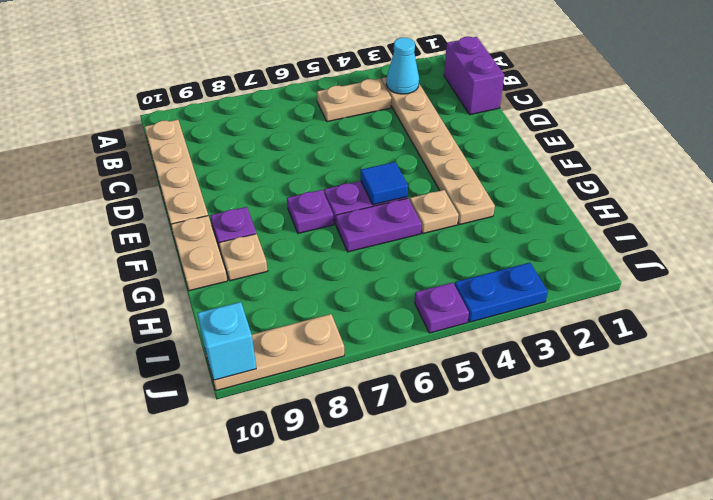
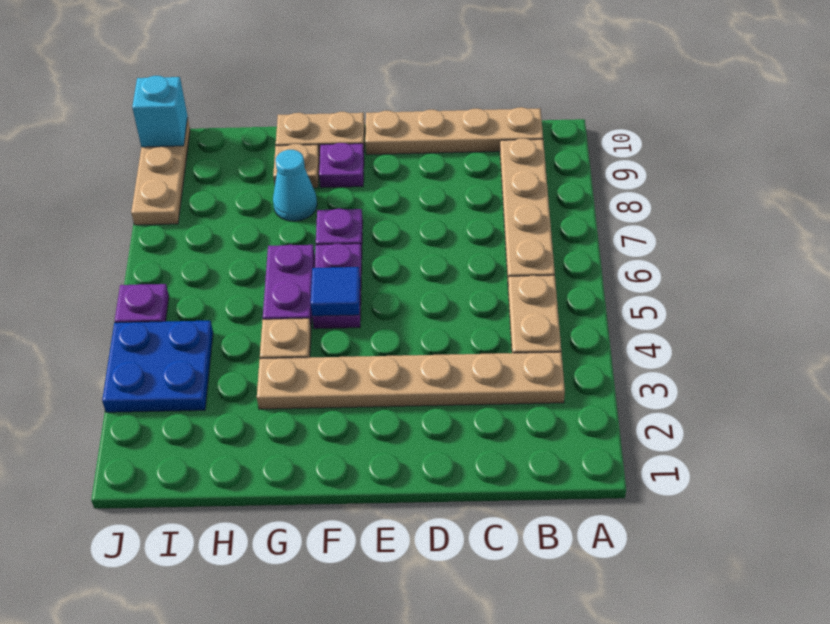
purple brick B1:C1 level 1 -> none
cyan cone B3 level 2 -> cyan cone G8 level 1
none -> tan plate B6:B9 level 1
blue plate J3:J4 level 1 -> blue plate I3:J4 level 1

